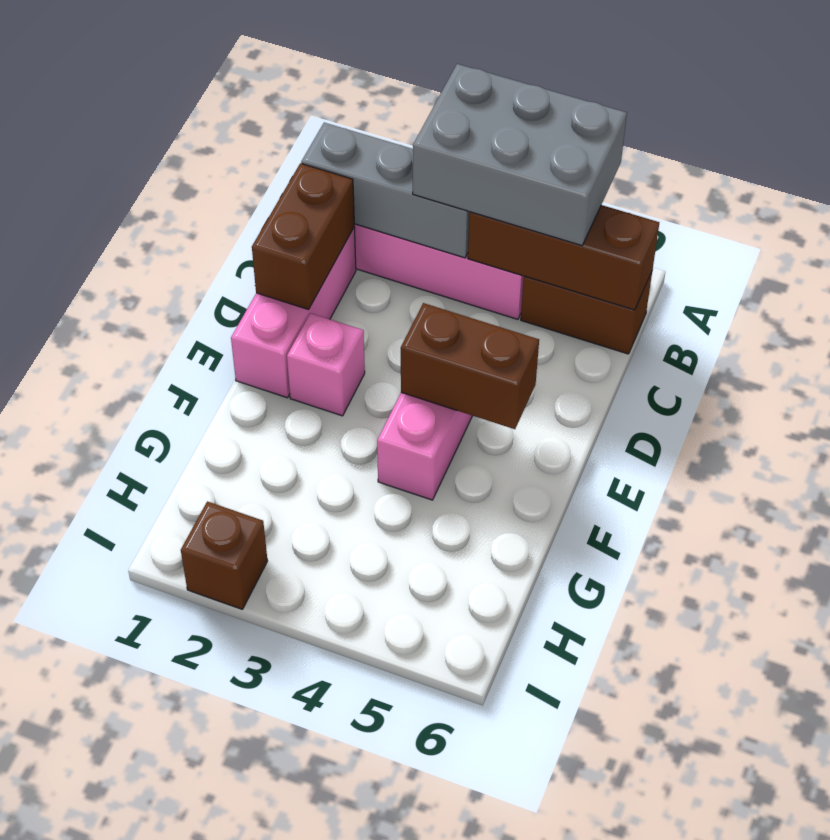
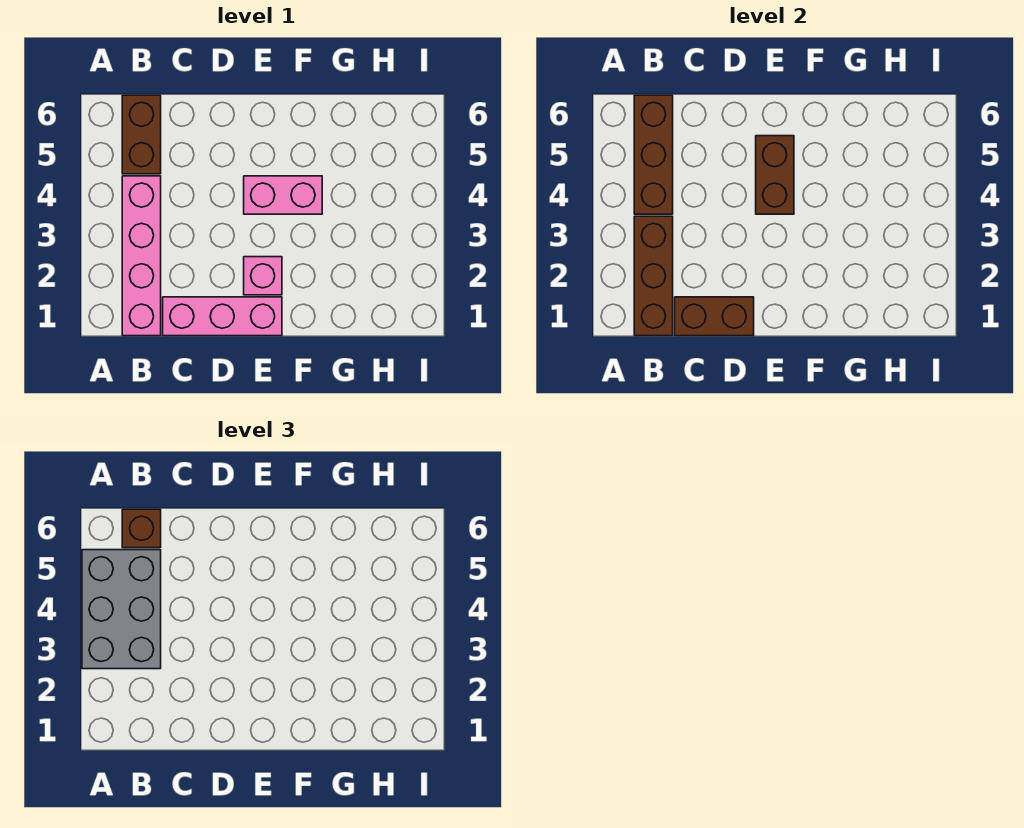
grey brick B1:B3 level 2 -> brown brick B1:B3 level 2
brown brick I2 level 1 -> brown brick B6 level 3

